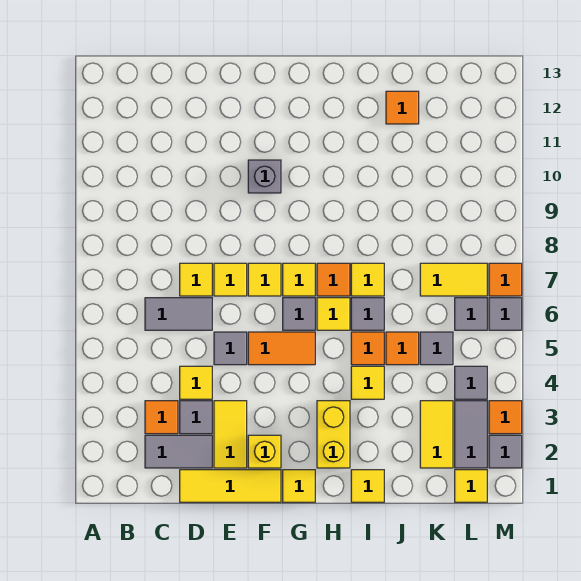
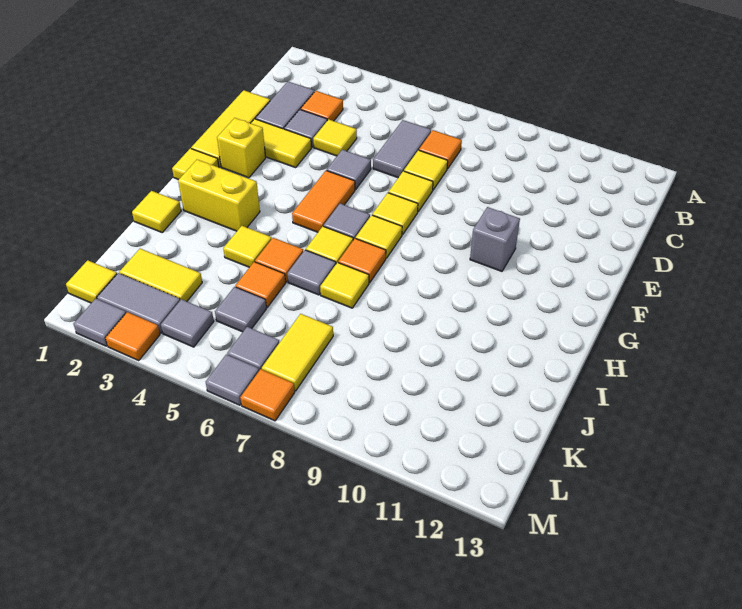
orange tile J12 level 1 -> orange tile C7 level 1

